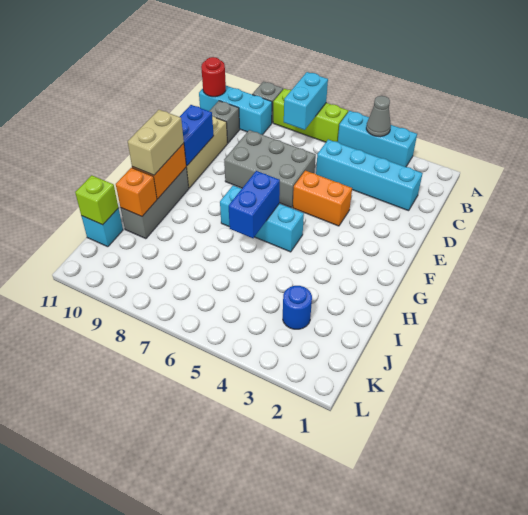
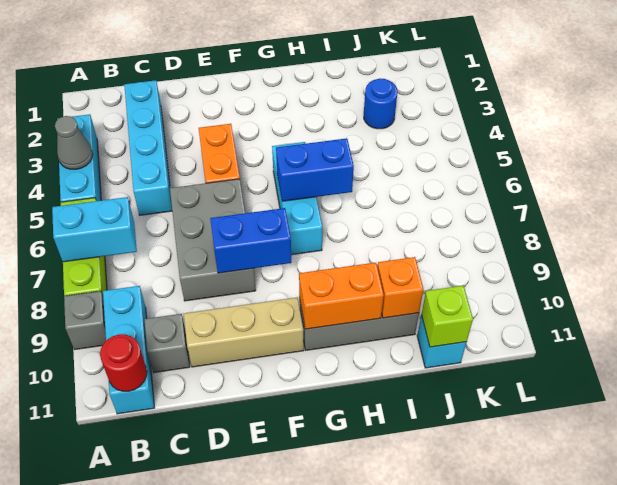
blue brick E10:F10 level 2 -> blue brick E8:F8 level 2
tan brick G10:H10 level 3 -> none

